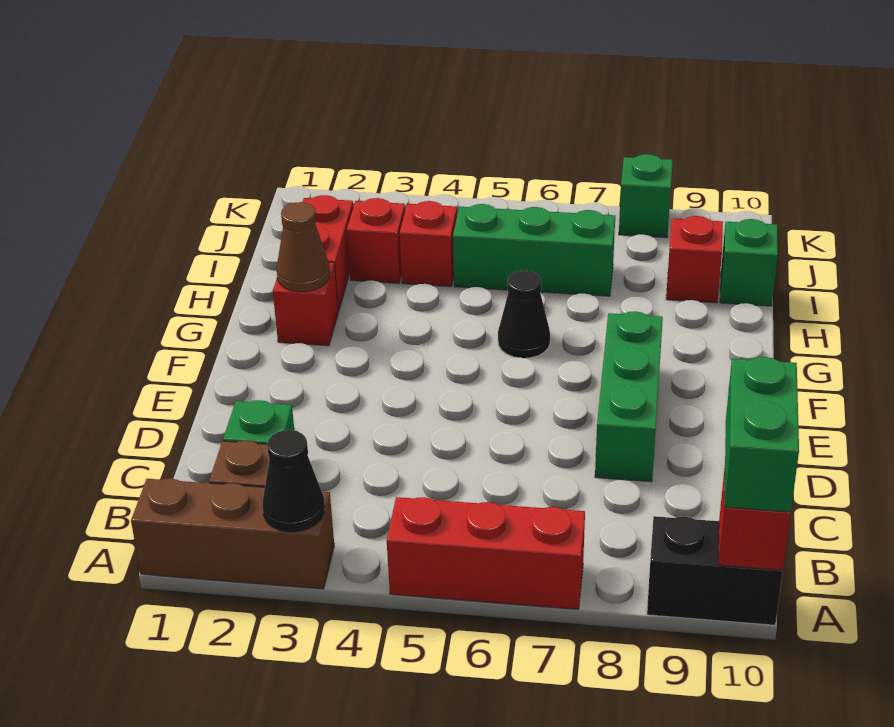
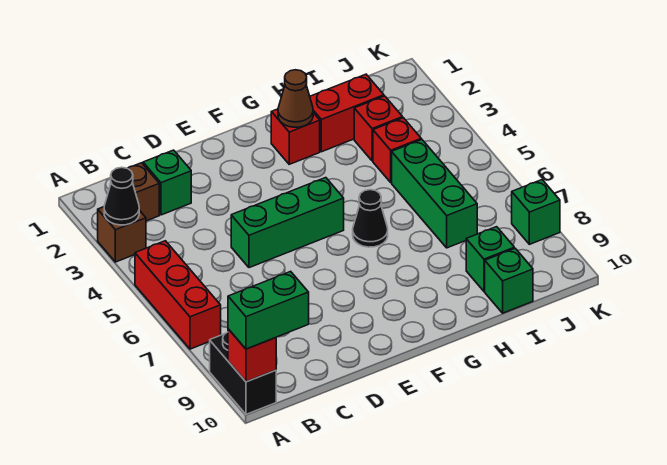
brown brick A1:A3 level 1 -> brown brick A3 level 1
green brick D8:F8 level 1 -> green brick D5:F5 level 1
red brick I9 level 1 -> green brick I9 level 1

